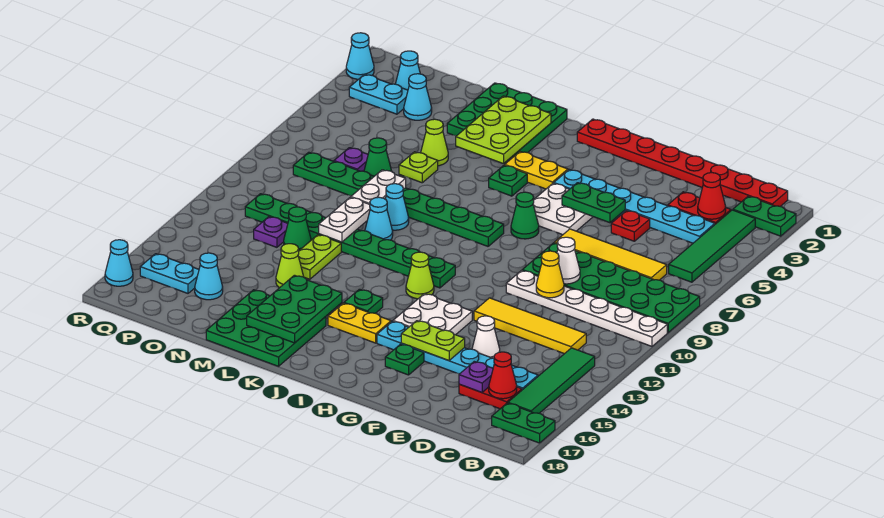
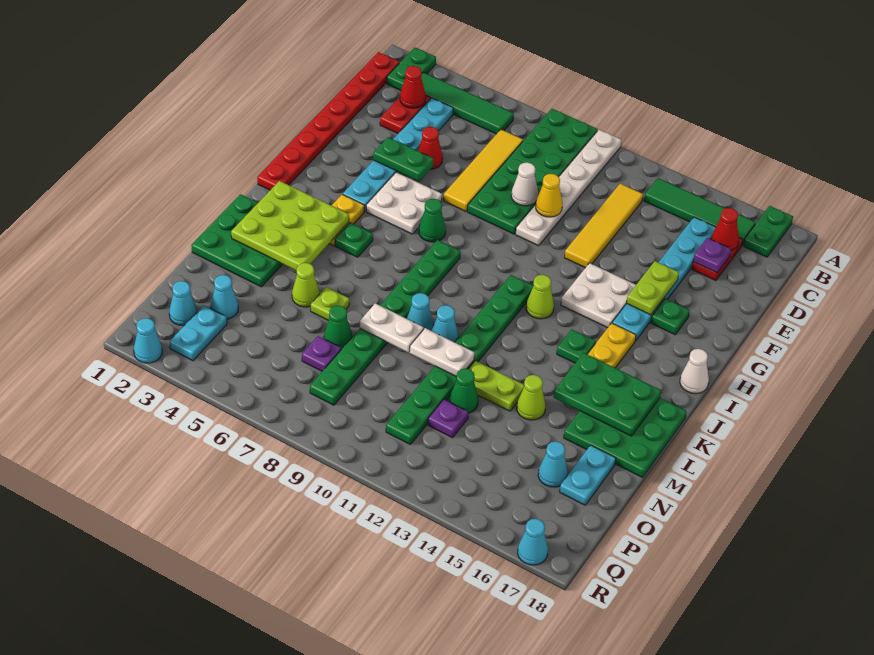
red plate E5 level 1 -> red cone E5 level 1
white cone E14 level 1 -> white cone I18 level 1
green plate F5:G5 level 2 -> green plate F4:F5 level 2
lime plate K2:L4 level 2 -> lime plate J2:L4 level 2
cyan plate P16:Q16 level 1 -> cyan plate N17:O17 level 1

